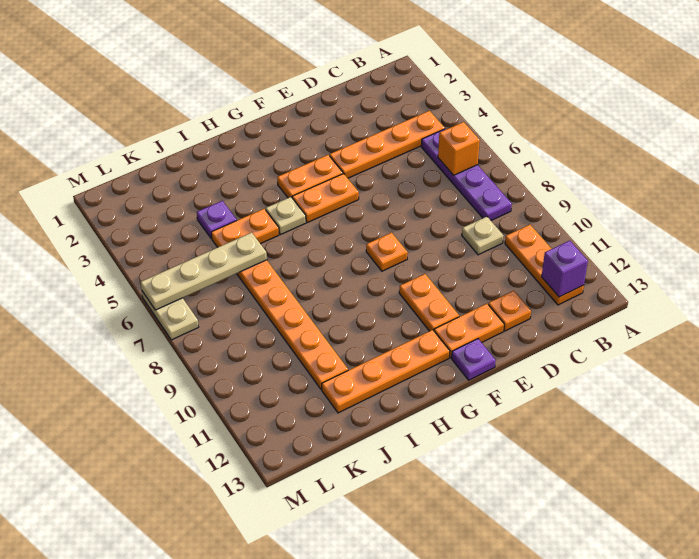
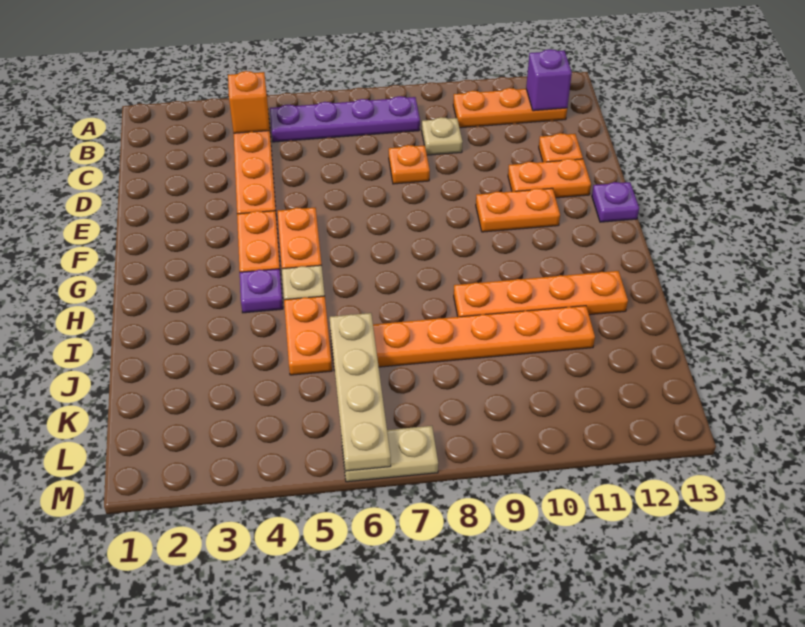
orange brick B6 level 2 -> orange brick B4 level 2
orange plate E12:F12 level 1 -> orange plate E11:E12 level 1
orange plate F8 level 1 -> orange plate D8 level 1
orange plate G12:J12 level 1 -> orange plate I9:I12 level 1
purple plate J4 level 1 -> purple plate H4 level 1

